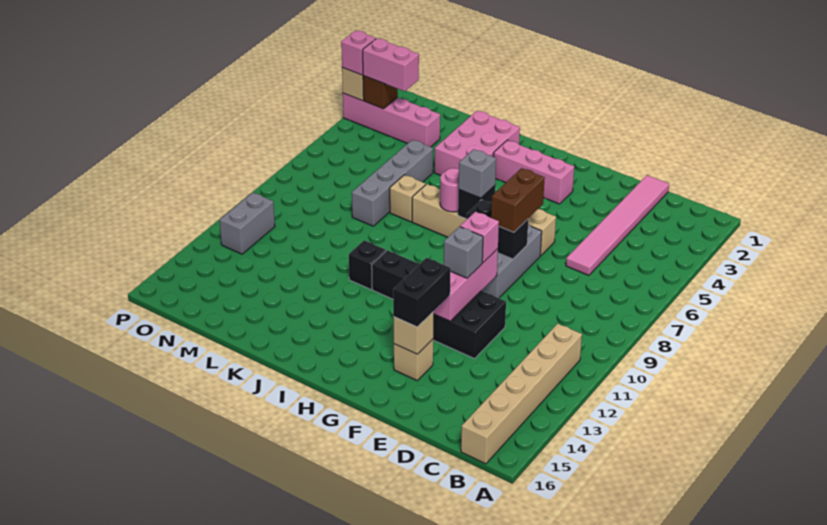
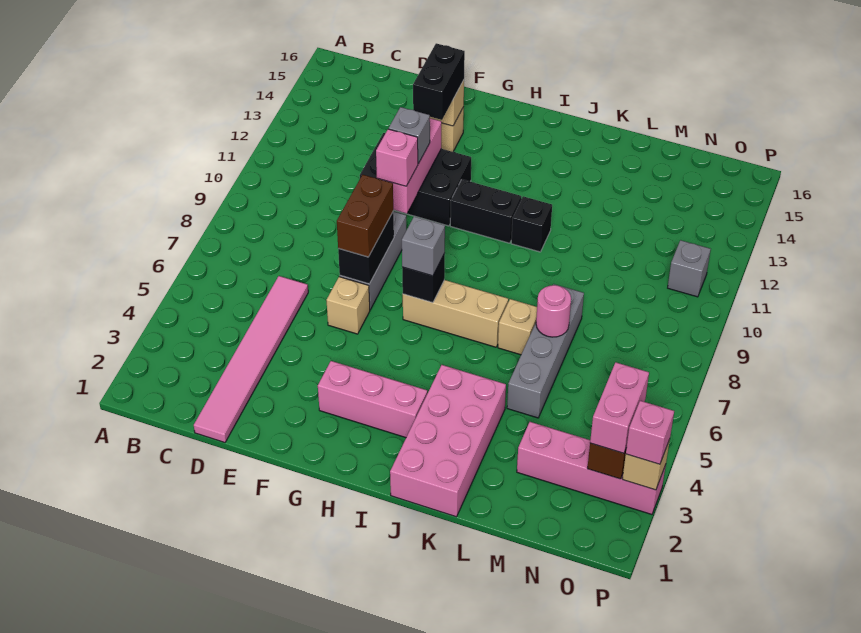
tan brick B11:B16 level 1 -> none
black brick F8:G8 level 2 -> black brick F7:F8 level 2
pink round brick I7 level 2 -> pink round brick L7 level 2
pink brick J2:K4 level 1 -> pink brick J1:K4 level 1
pink brick N3:O3 level 3 -> pink brick O3:O4 level 3
grey brick O11:O12 level 1 -> grey brick O11 level 1

